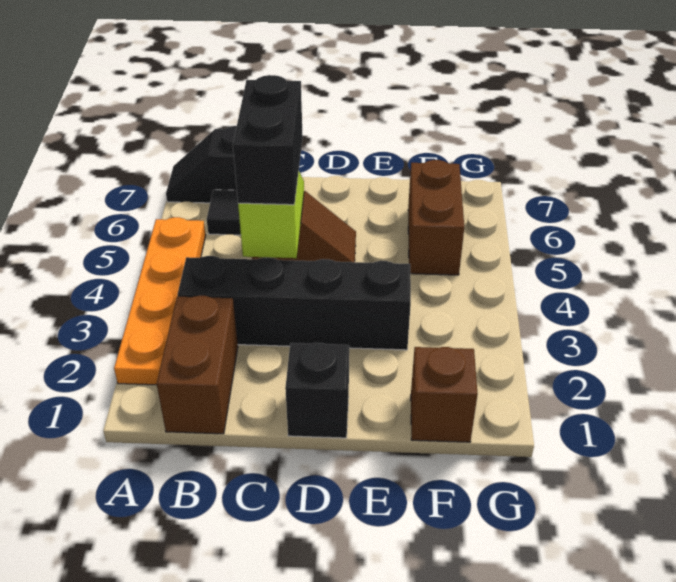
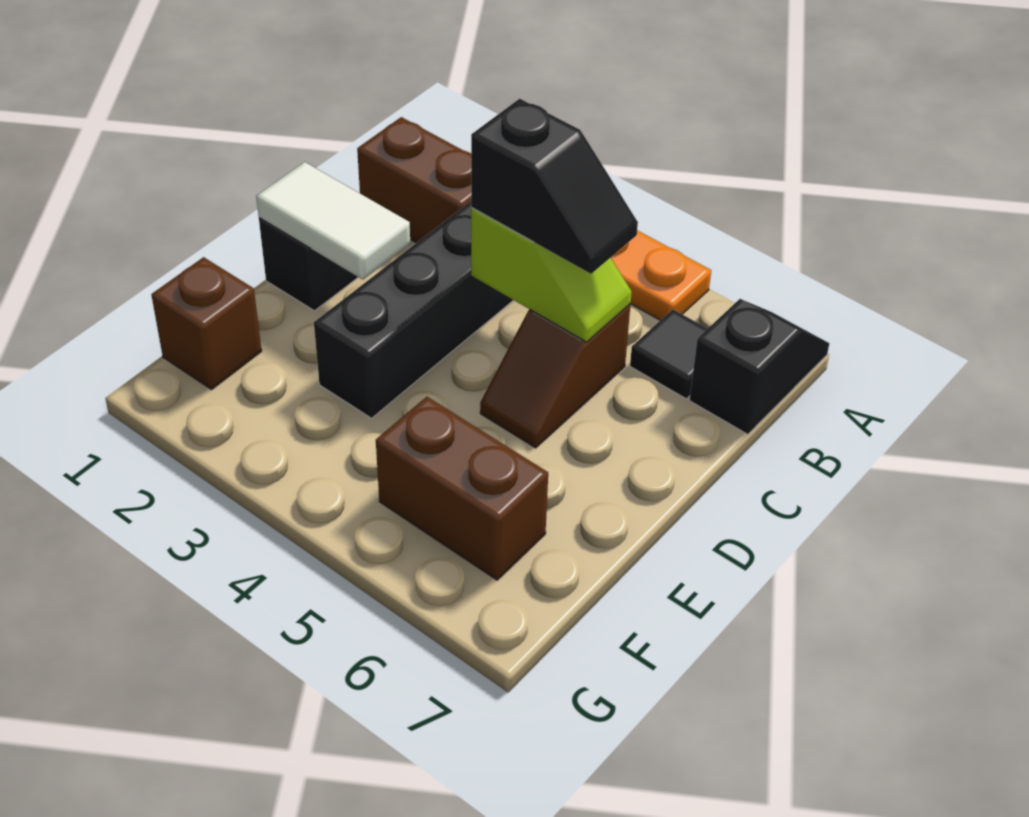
black brick C4:C5 level 3 -> black slope C4:C5 level 3 top 4
none -> white tile D1:D2 level 2

